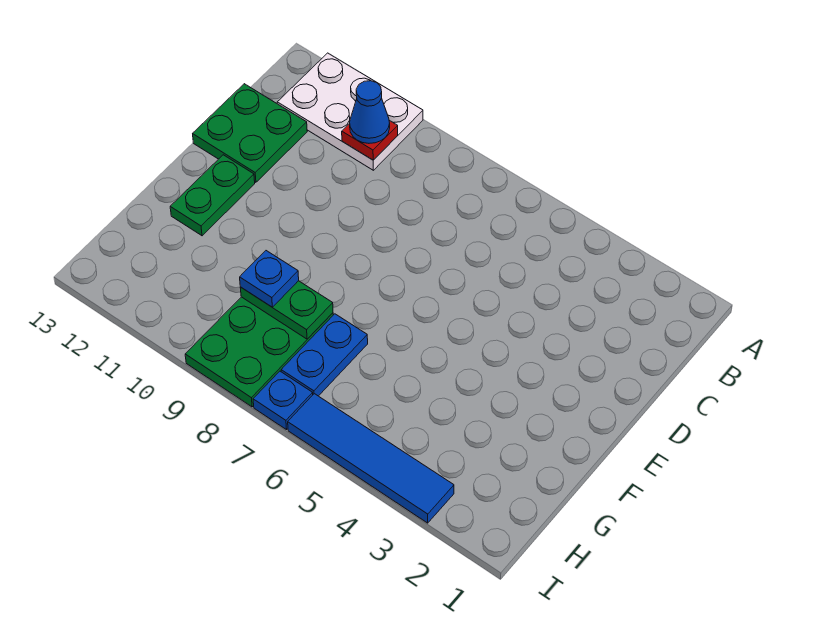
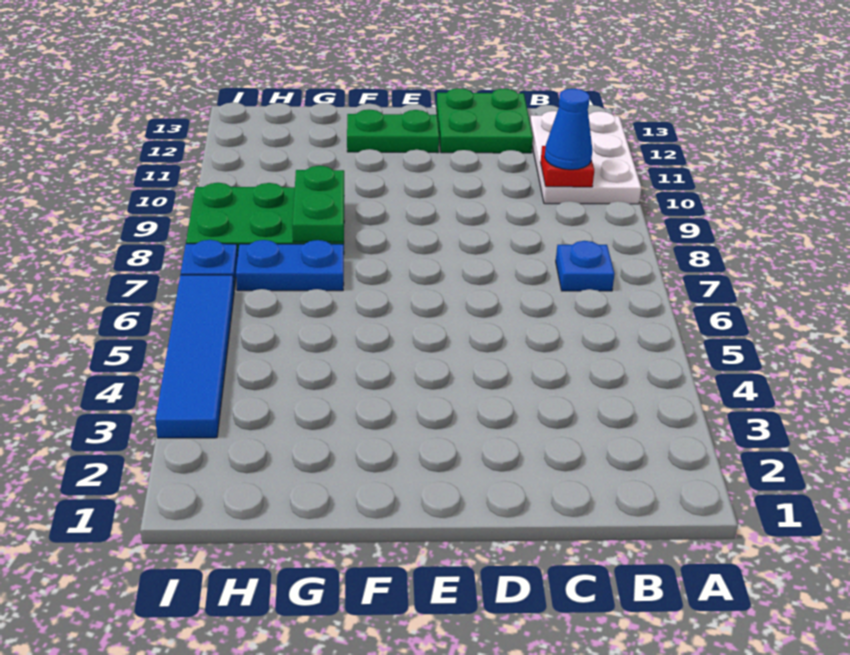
blue plate G9 level 3 -> blue plate B7 level 1

